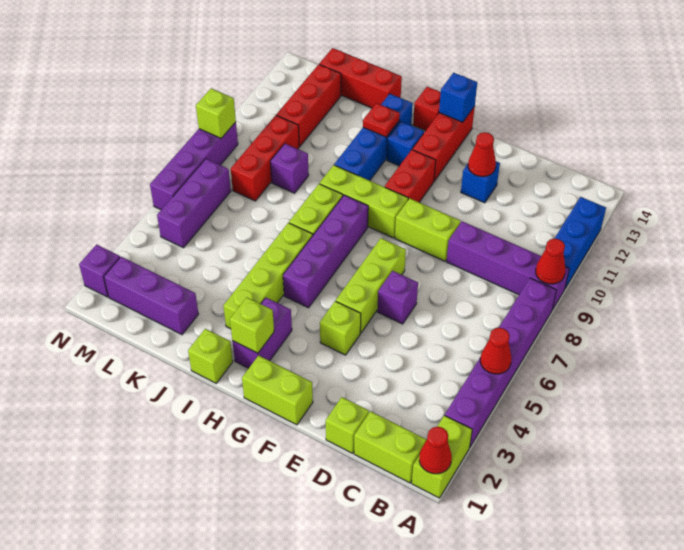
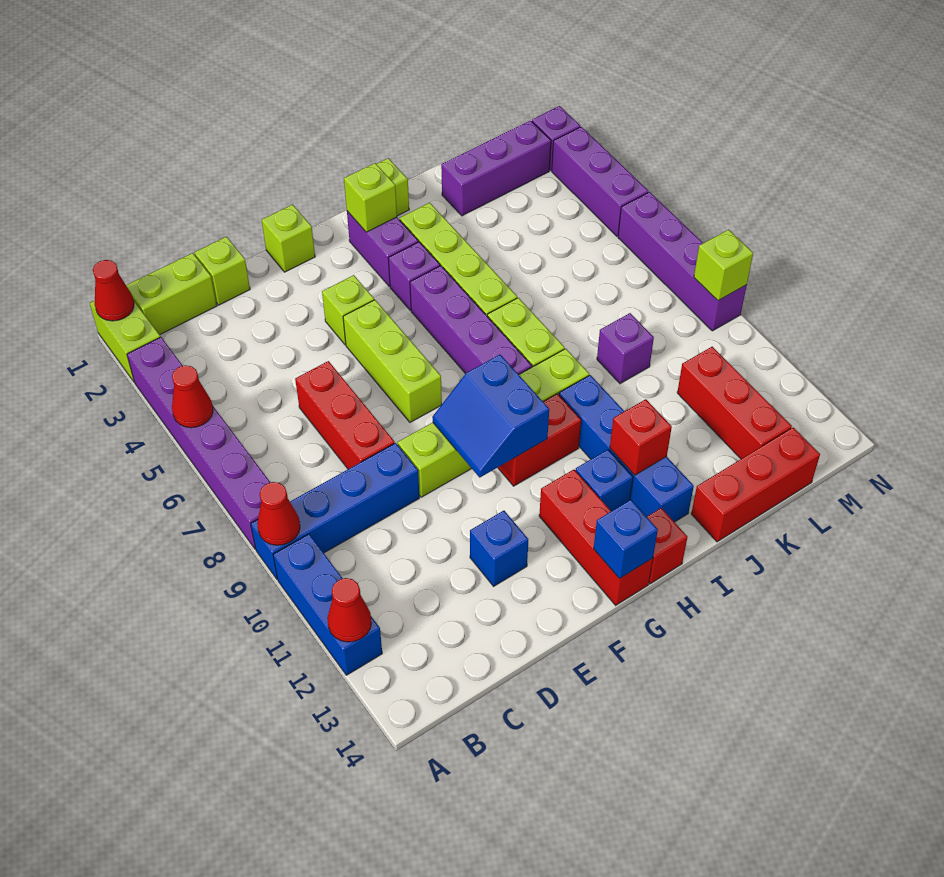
purple brick A9:D9 level 1 -> blue brick A9:D9 level 1
purple brick E6 level 1 -> purple brick H4 level 1
red cone E12 level 2 -> red cone A12 level 2
lime brick F1:G1 level 1 -> lime brick F1 level 1
none -> blue slope F9:G10 level 2 top G
red brick G10:G11 level 1 -> red brick G10:H10 level 1
red plate I12 level 2 -> red brick I12 level 2
red brick L8:L10 level 1 -> red brick D6:D8 level 1
purple brick M5:M7 level 1 -> purple brick N3:N5 level 1

